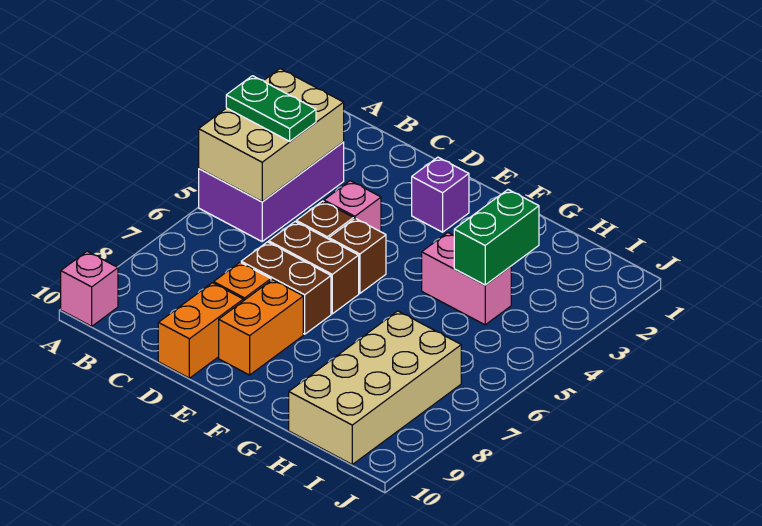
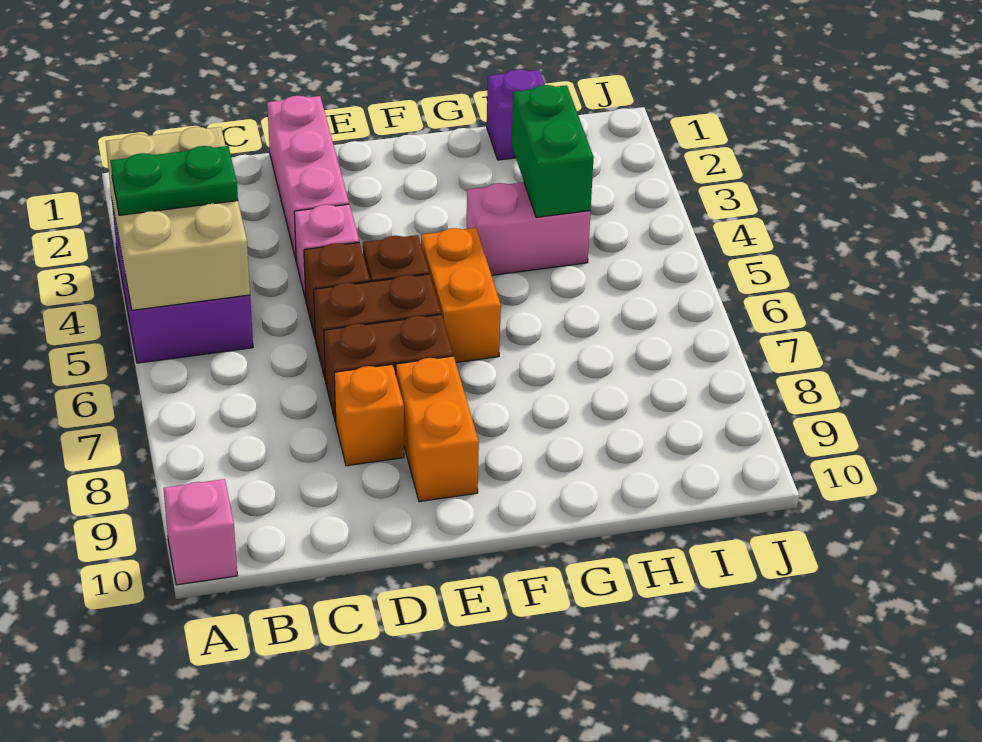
none -> pink brick D1:D3 level 1
orange brick D9:D10 level 1 -> orange brick F5:F6 level 1
purple brick E2 level 1 -> purple brick H1 level 1
tan brick H7:I10 level 1 -> none

